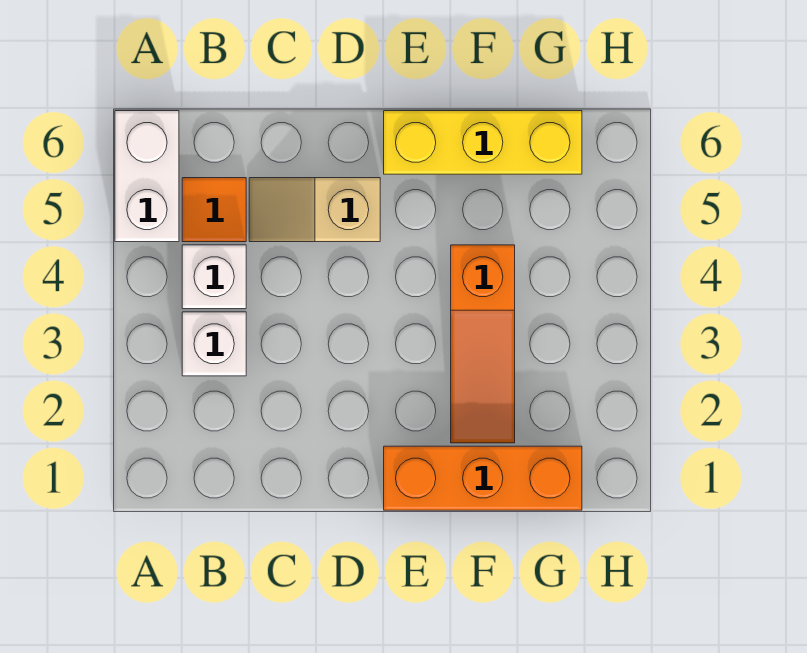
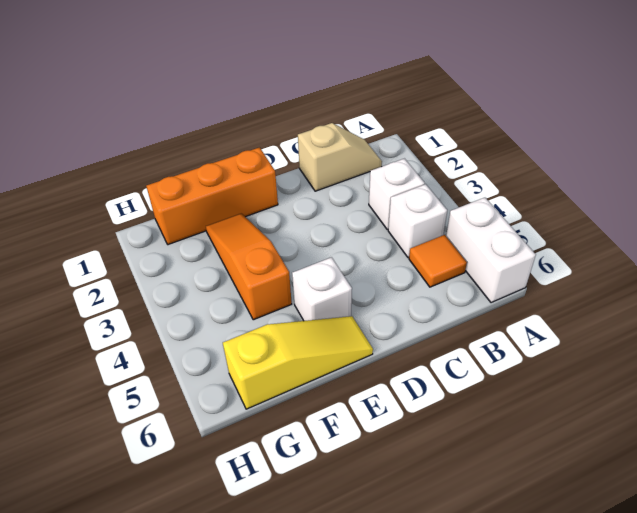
tan slope C5:D5 level 1 top D -> tan slope B1:C1 level 1 top C
none -> white brick E5 level 1
yellow brick E6:G6 level 1 -> yellow slope E6:G6 level 1 top G

